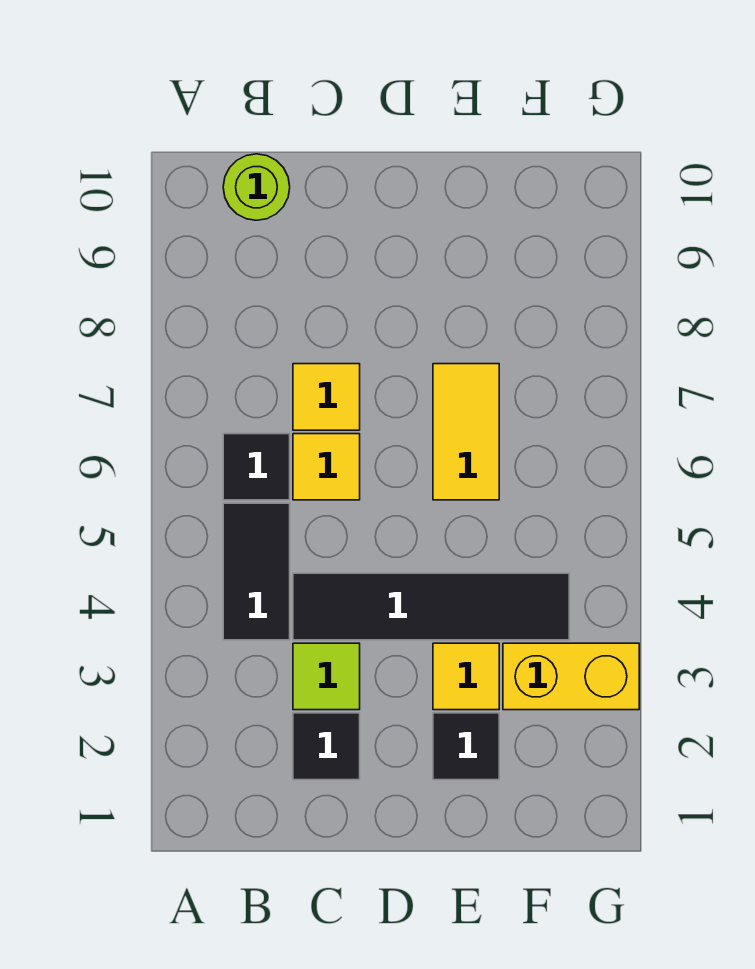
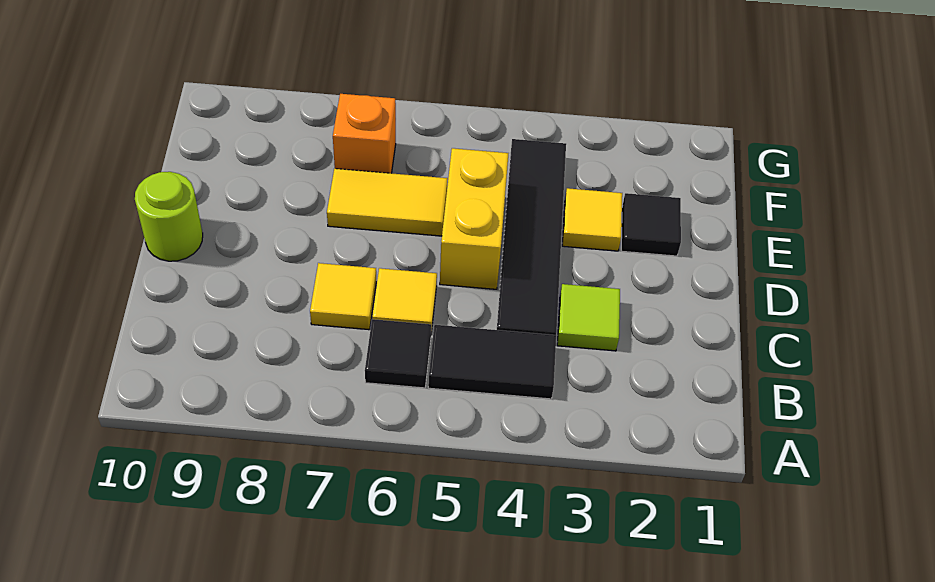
lime round brick B10 level 1 -> lime round brick D10 level 1
black tile C2 level 1 -> none
yellow brick F3:G3 level 1 -> yellow brick D5:E5 level 1
none -> orange brick F7 level 1

